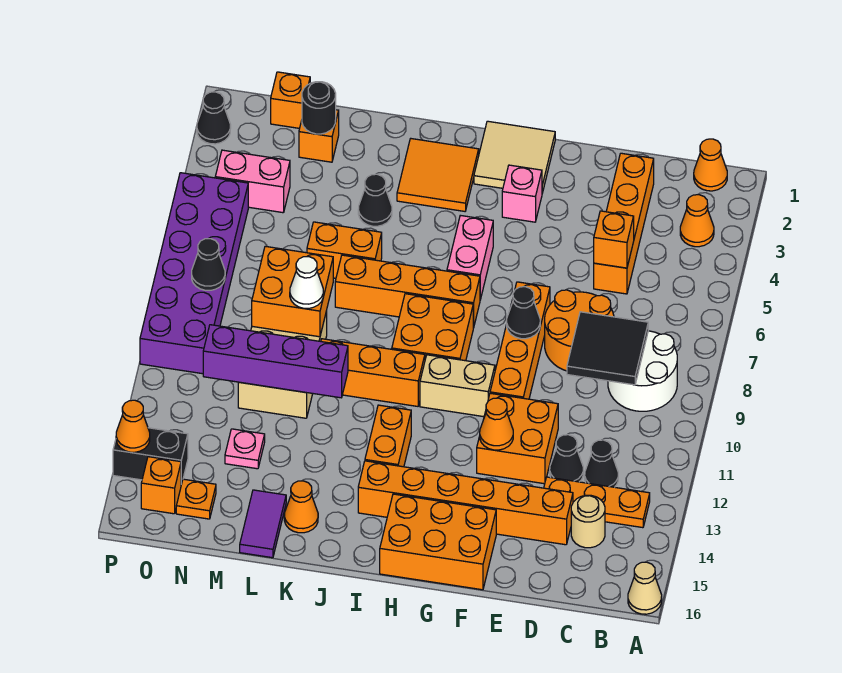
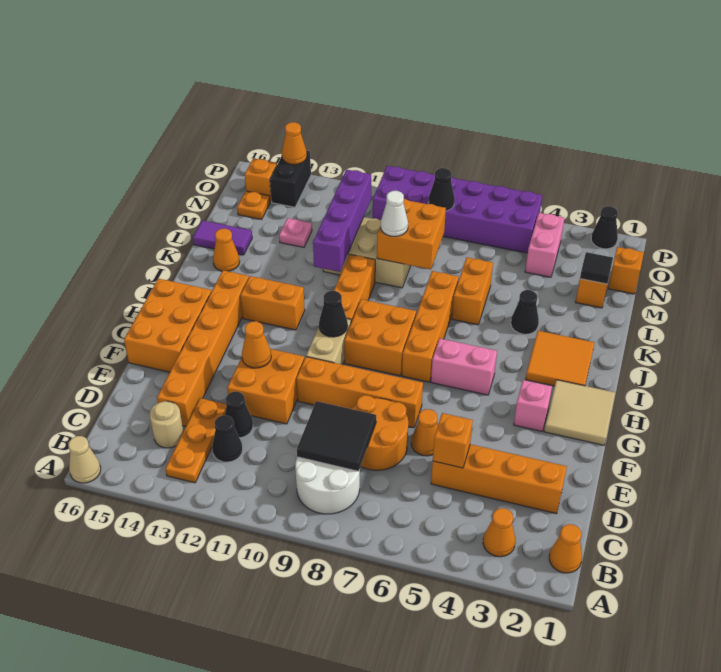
none -> orange cone E6 level 1
black cone F8 level 2 -> black cone H10 level 2
black round brick M2 level 2 -> black tile M2 level 2

